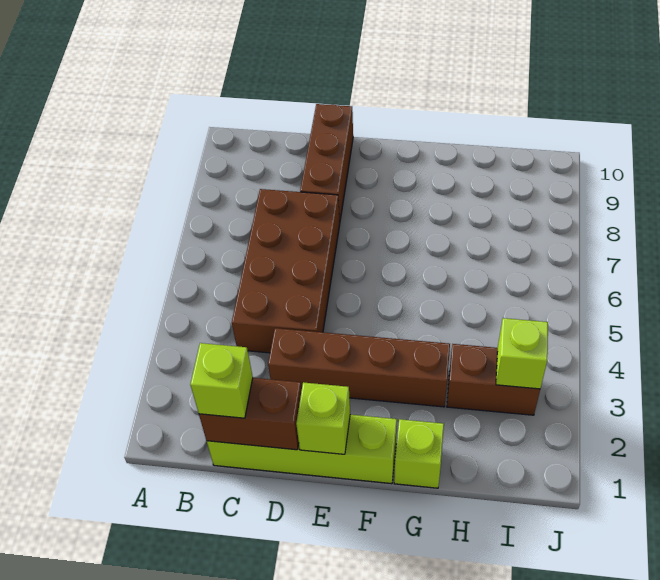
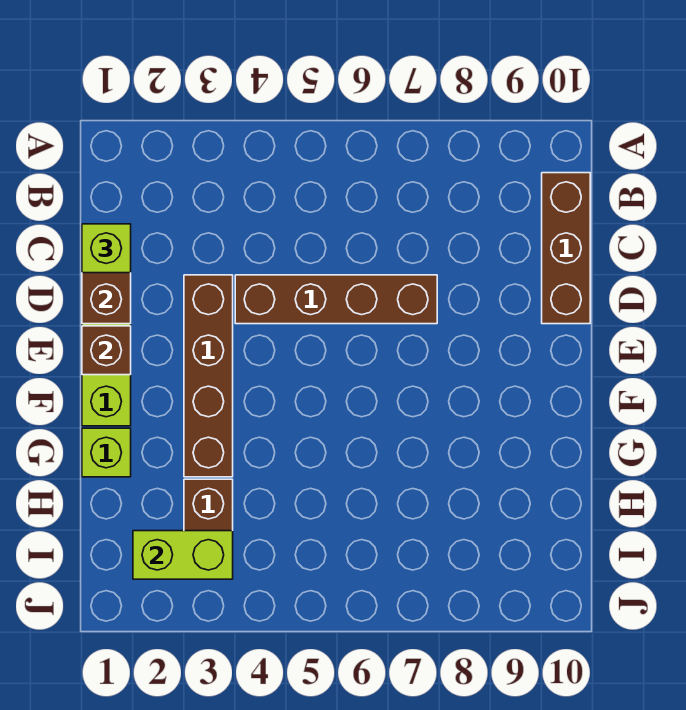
brown brick C4:D7 level 1 -> brown brick D4:D7 level 1
brown brick D8:D10 level 1 -> brown brick B10:D10 level 1
lime brick E1 level 2 -> brown brick E1 level 2
lime brick I3 level 2 -> lime brick I2:I3 level 2

